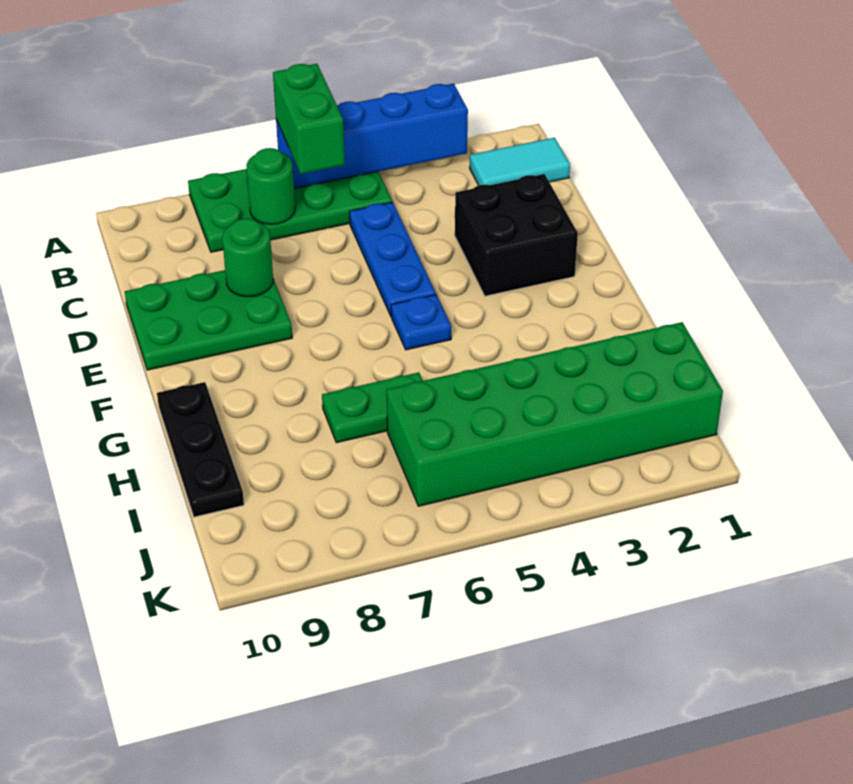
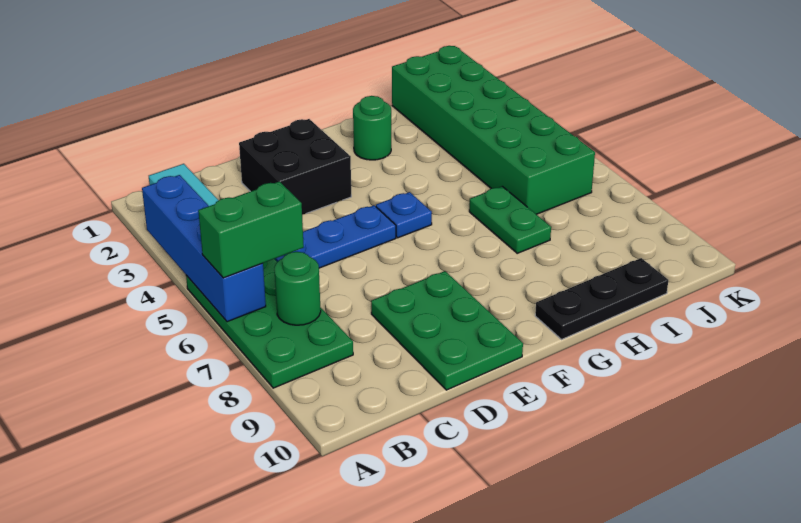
green round brick D8 level 2 -> green round brick G2 level 1

